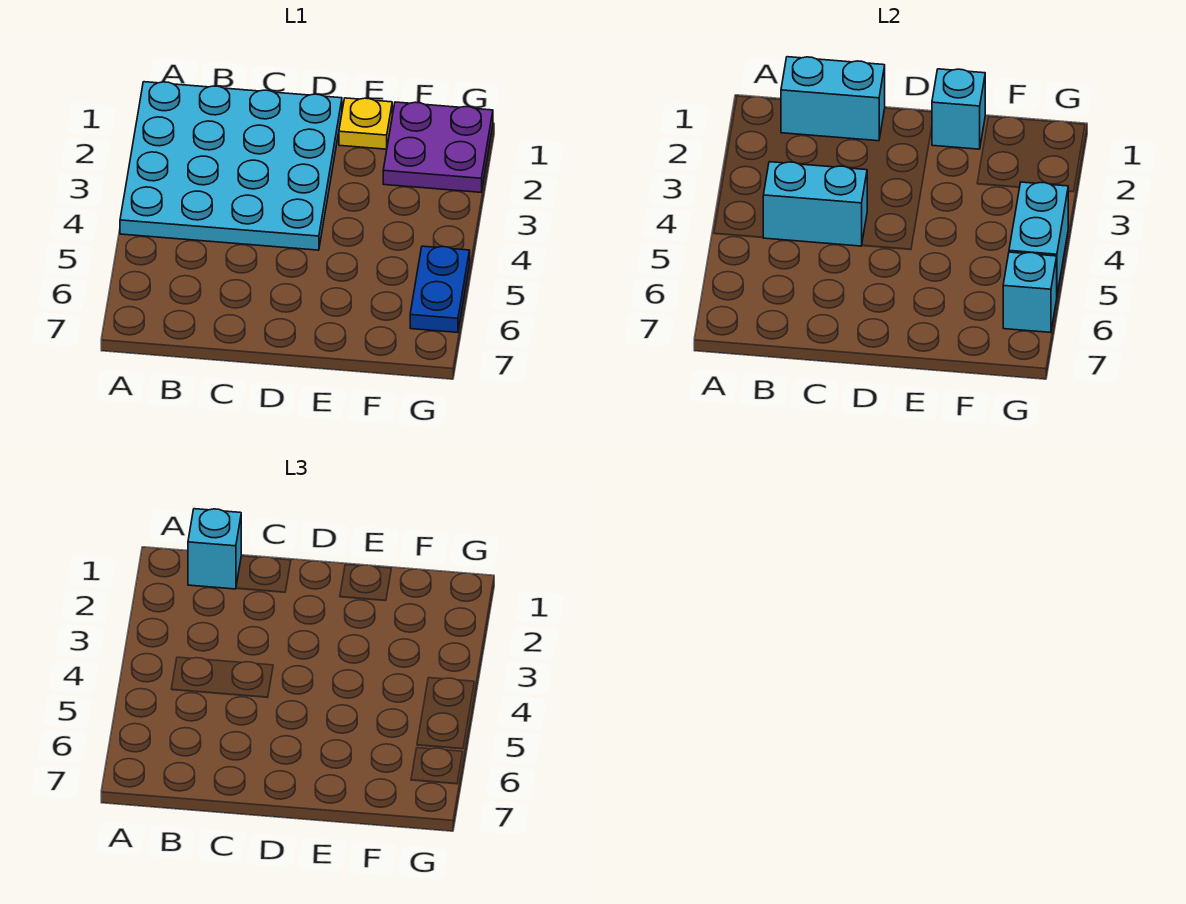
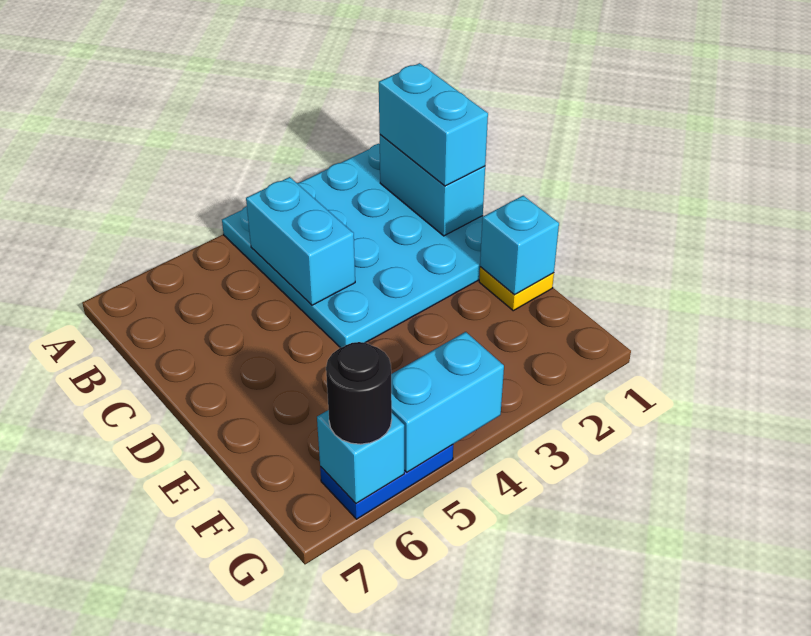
cyan brick B1 level 3 -> cyan brick B1:C1 level 3
purple plate F1:G2 level 1 -> none
none -> black round brick G6 level 3

